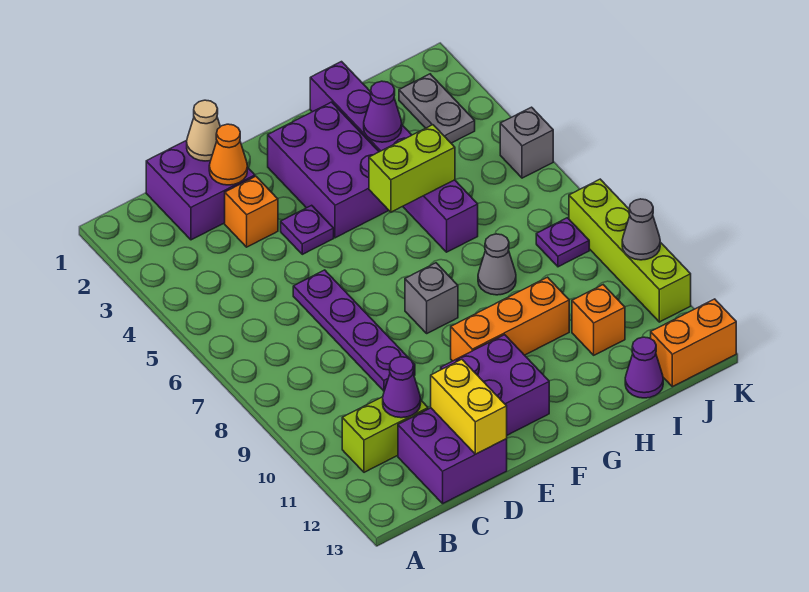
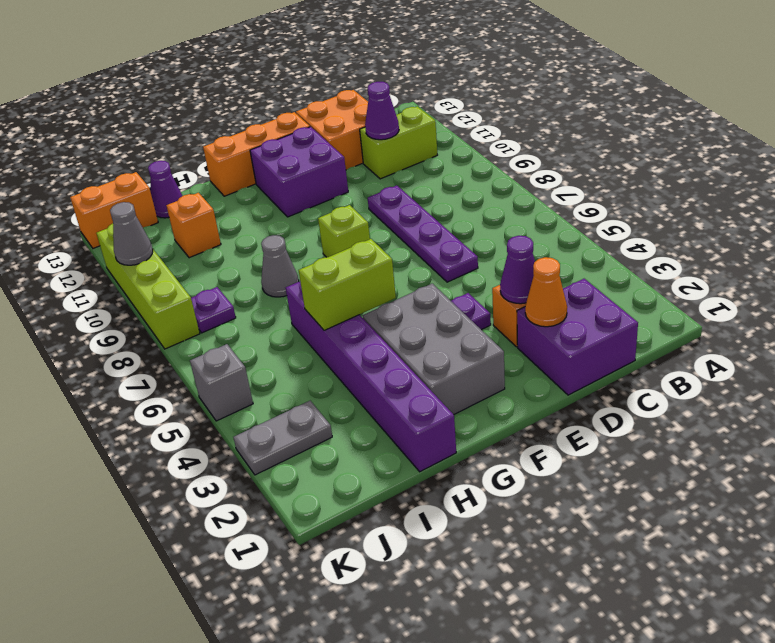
purple brick C12:D13 level 1 -> orange brick C12:D13 level 1
tan cone D1 level 2 -> none
yellow brick D12:D13 level 2 -> none
purple brick F2:G4 level 1 -> grey brick F2:G4 level 1
grey brick F8 level 1 -> lime brick F8 level 1
orange brick F10:H10 level 1 -> orange brick E13:G13 level 1
purple cone H3 level 2 -> purple cone D3 level 2
grey plate J2:J3 level 1 -> grey plate J3:K3 level 1

